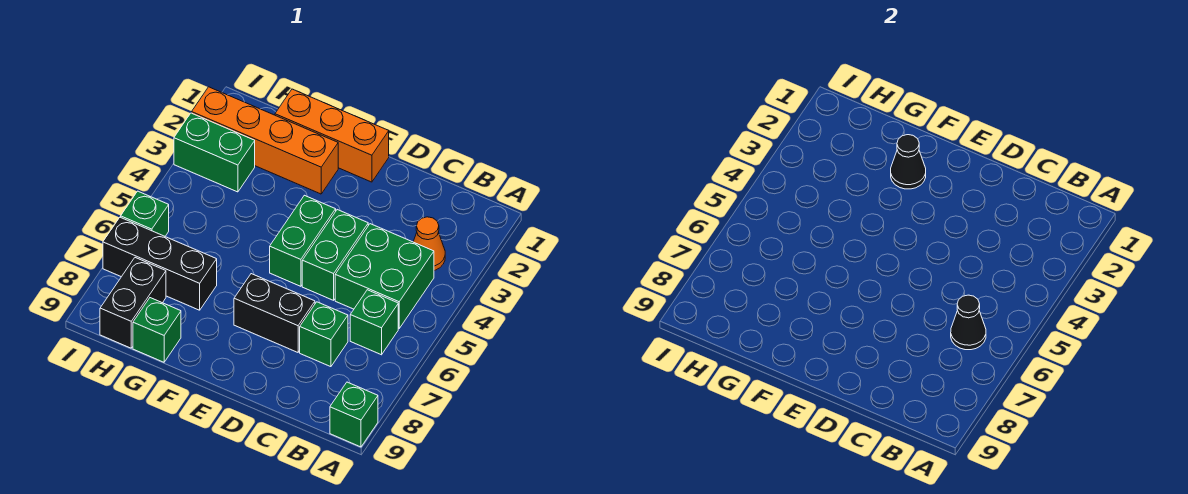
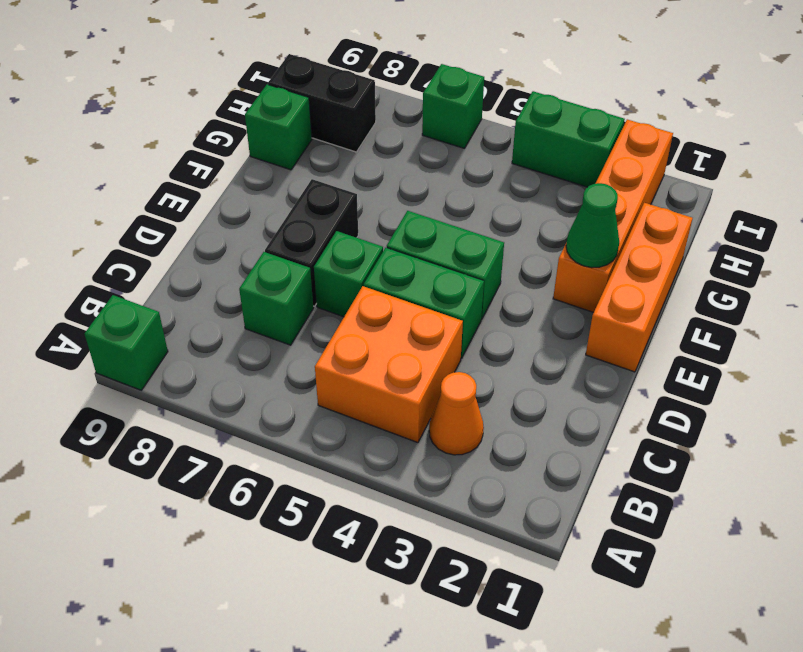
green brick B4:C5 level 1 -> orange brick B4:C5 level 1
green brick B6 level 1 -> green brick D6 level 1
black cone B6 level 2 -> none
black cone F2 level 2 -> green cone F2 level 2
black brick G7:I7 level 1 -> none
green brick H3:I3 level 1 -> green brick I3:I4 level 1

